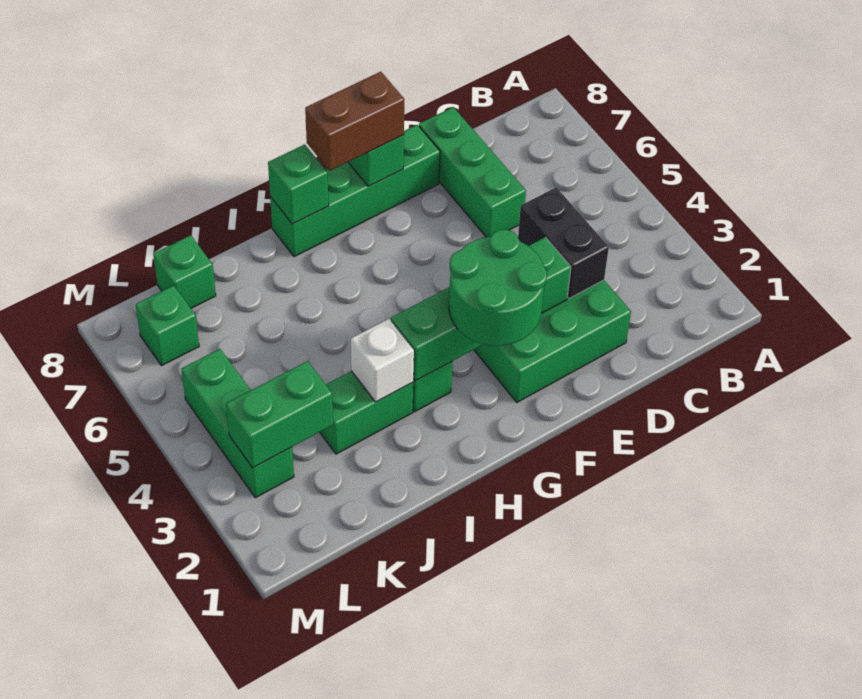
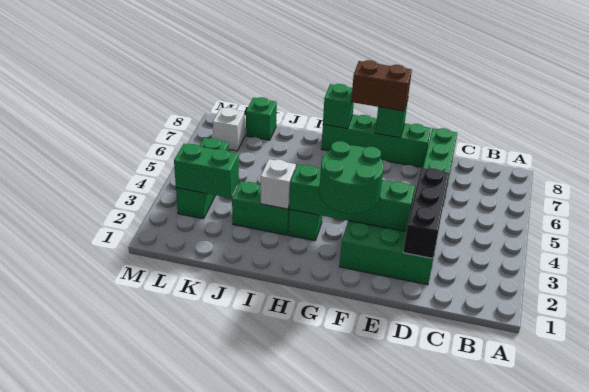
black brick D3:D4 level 2 -> black brick D2:D4 level 2
green brick L7 level 1 -> white brick L7 level 1

